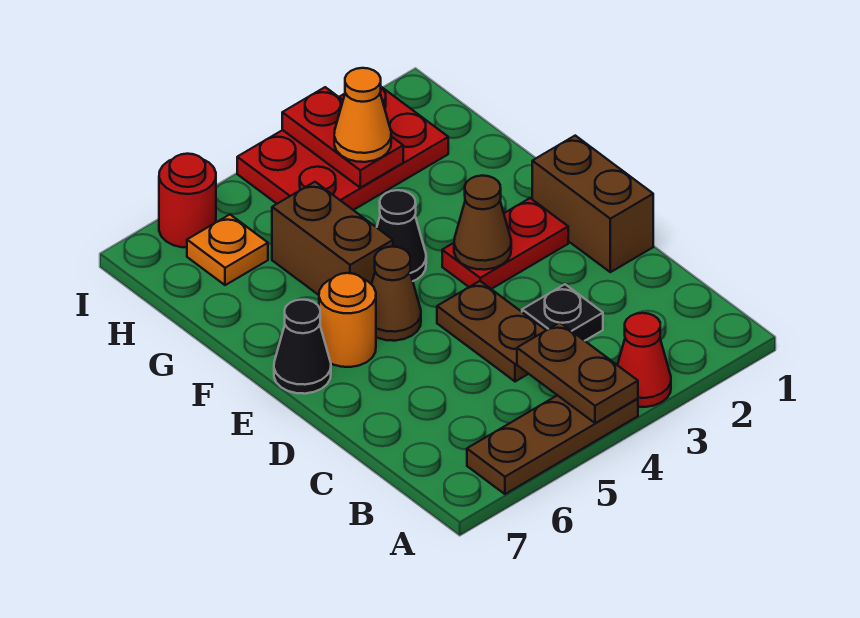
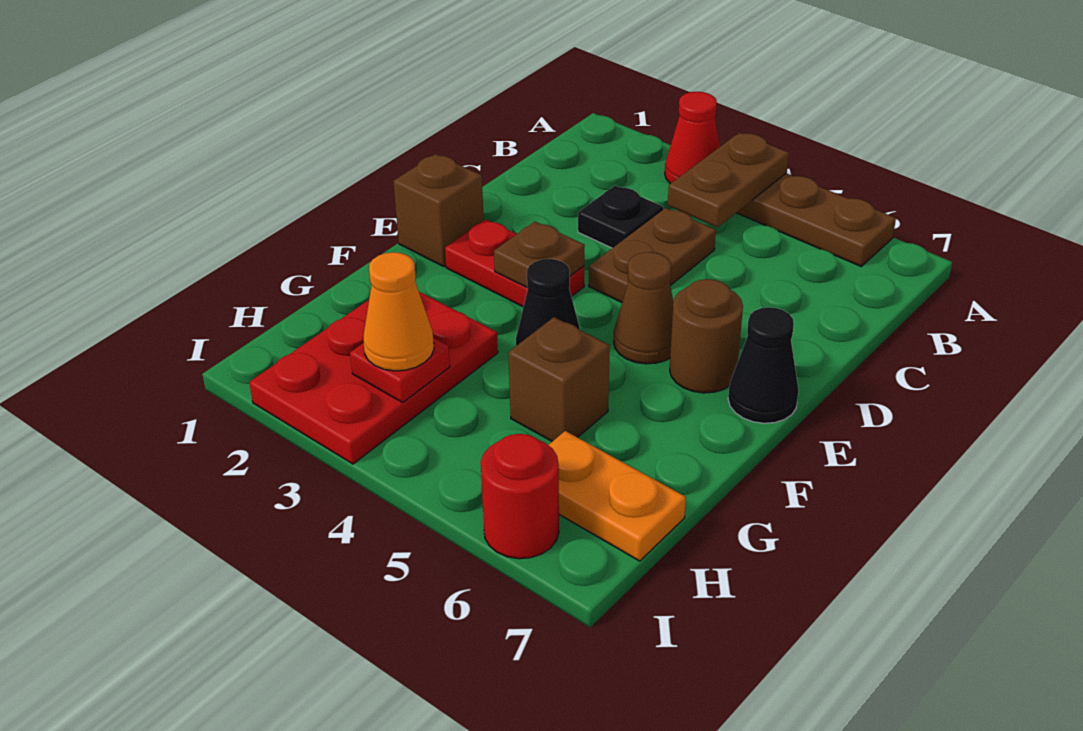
brown brick D1:E1 level 1 -> brown brick E1 level 1
brown cone E3 level 2 -> brown plate E3 level 2
orange round brick E6 level 1 -> brown round brick E6 level 1
brown brick F5:G5 level 1 -> brown brick G5 level 1
red plate H2:I4 level 1 -> red plate G2:I3 level 1
red plate H3:I3 level 2 -> red plate H3 level 2
orange plate H6 level 1 -> orange plate H6:H7 level 1

